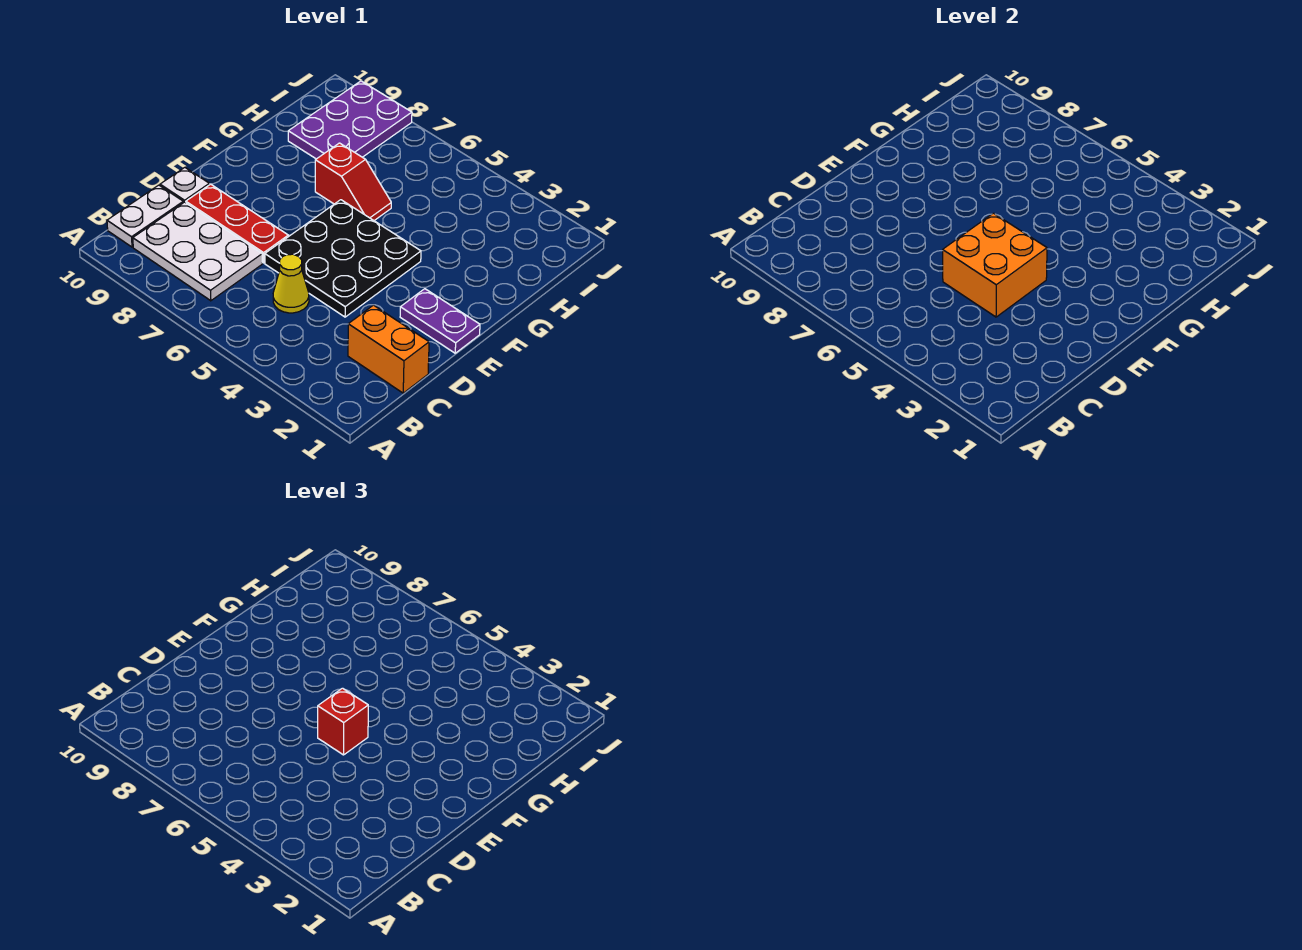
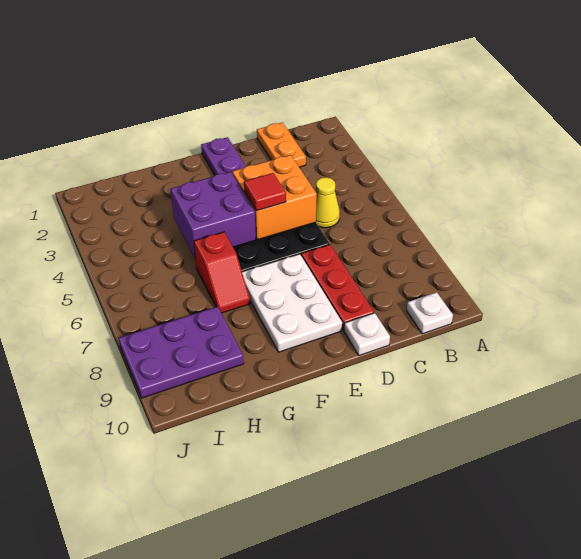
white plate B7:C9 level 1 -> white plate E7:F9 level 1
white plate B10:C10 level 1 -> white plate B10 level 1
orange brick C1:C2 level 1 -> orange plate C1:C2 level 1
red brick E5 level 3 -> red tile E5 level 3
none -> purple brick F4:G5 level 2
red slope G6:G7 level 1 top 7 -> red slope G6:G7 level 1 top 6

